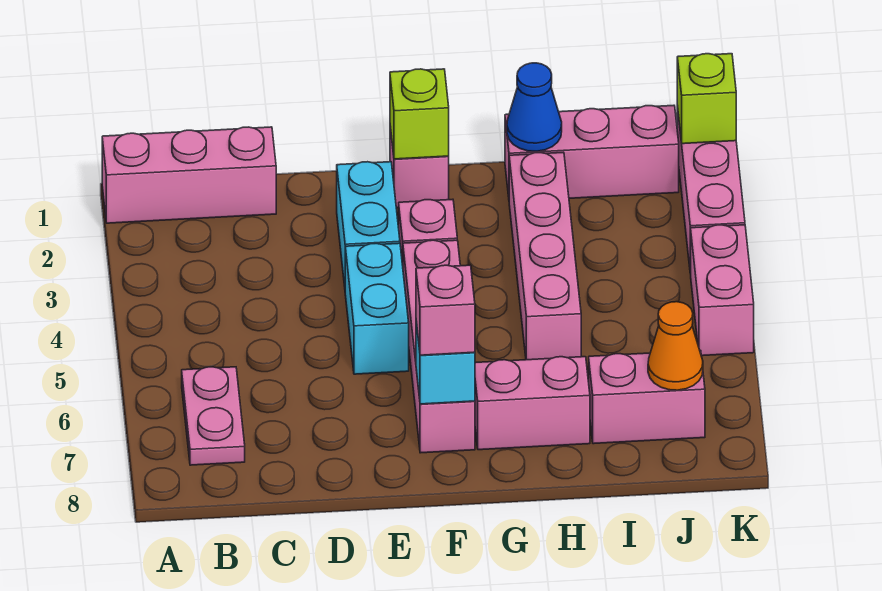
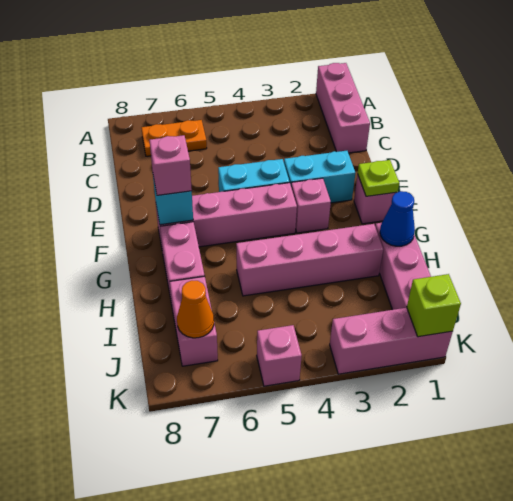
pink plate B6:B7 level 1 -> orange plate B6:B7 level 1
lime brick F1 level 2 -> lime plate F1 level 2
pink brick K4:K5 level 1 -> pink brick K5 level 1

